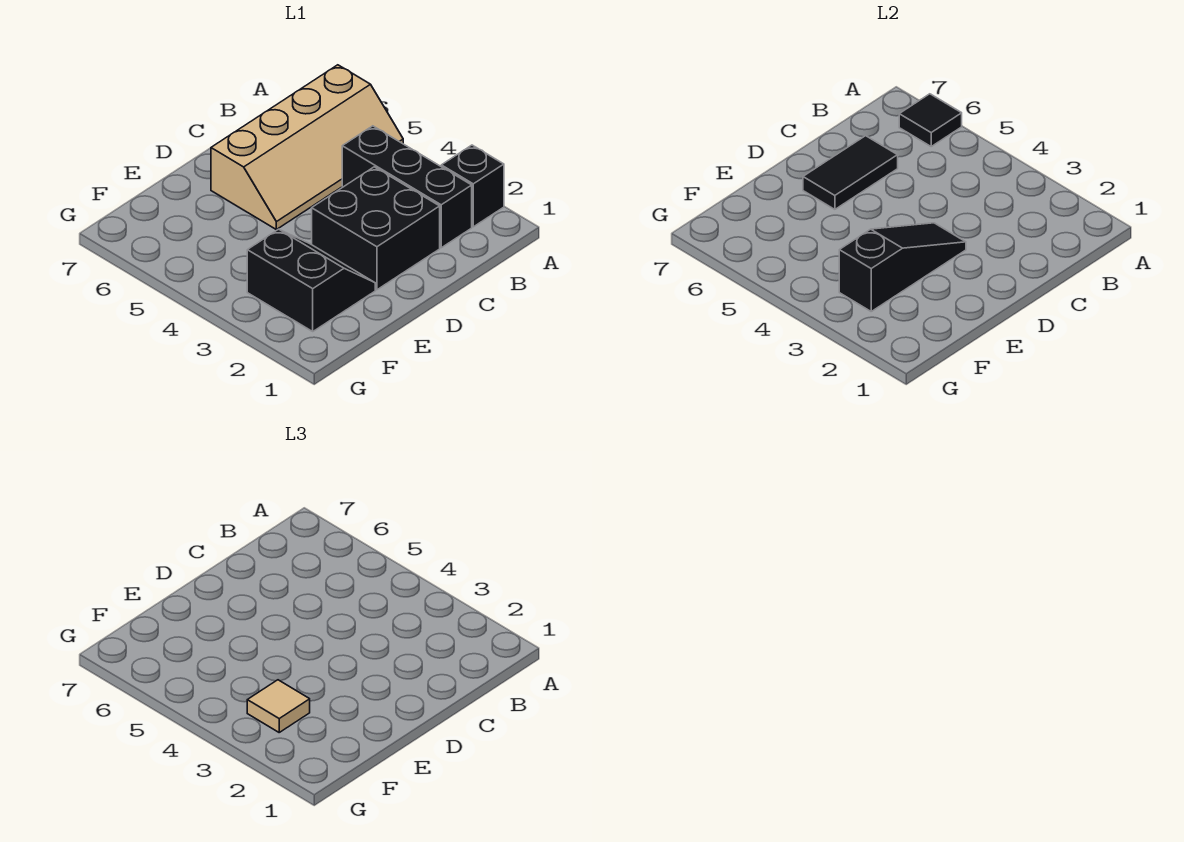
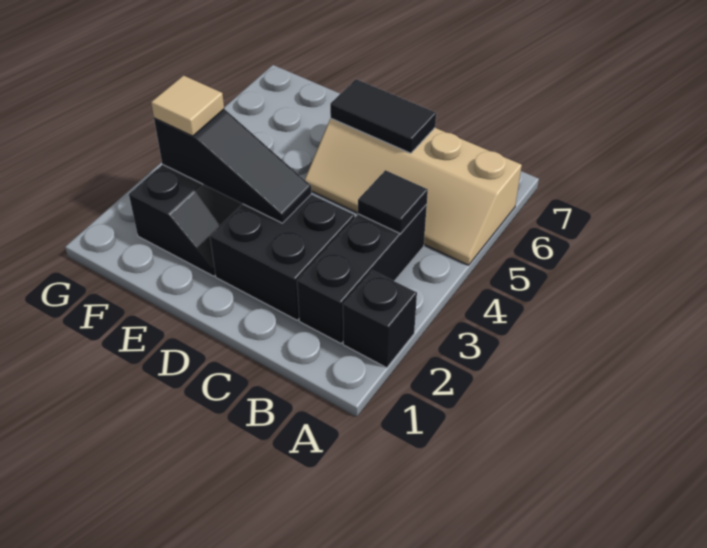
black tile A6 level 2 -> black tile B4 level 2

